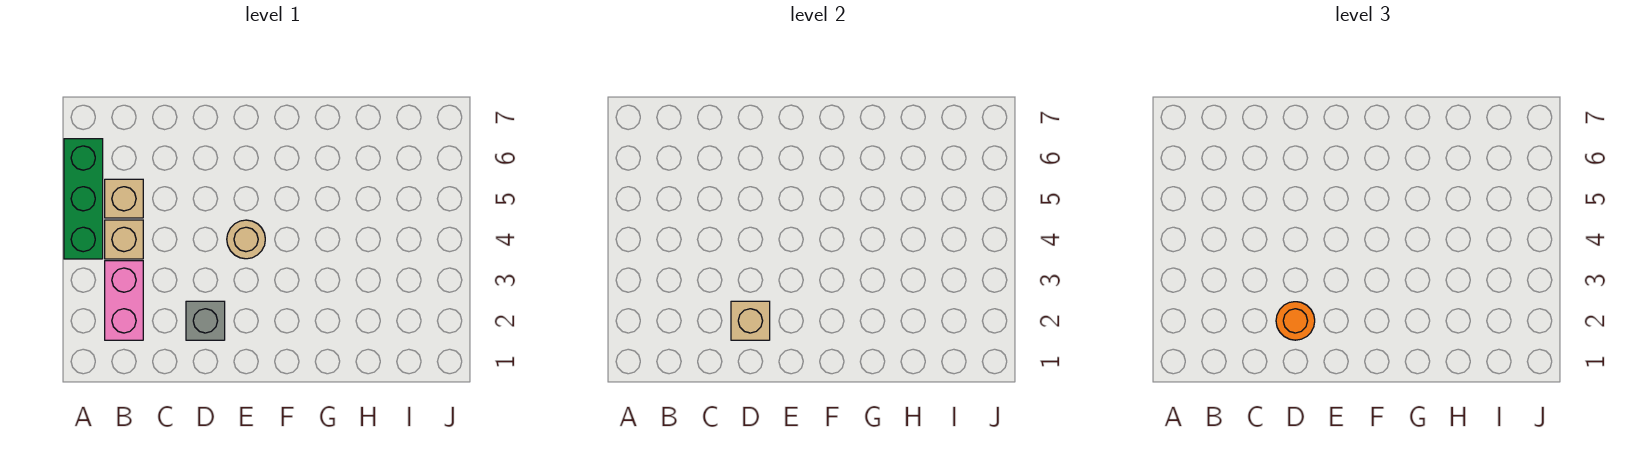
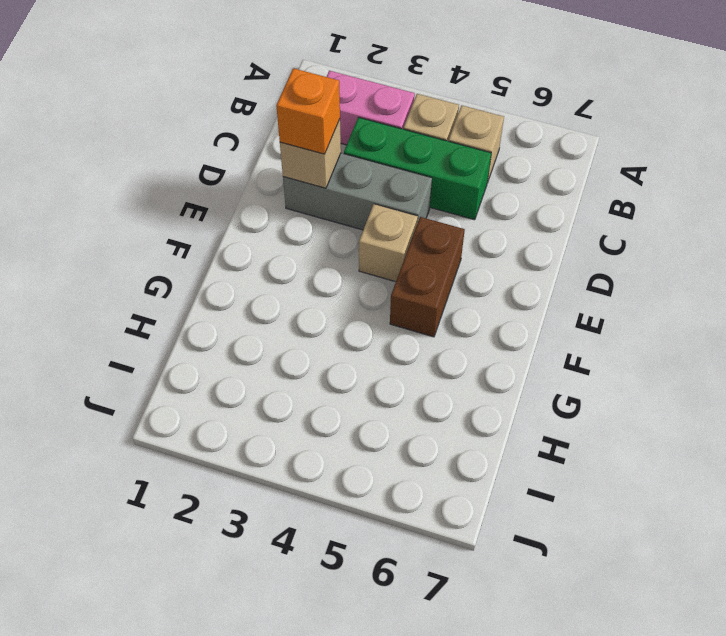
green brick A4:A6 level 1 -> green brick C3:C5 level 1
grey brick D2 level 1 -> grey brick D2:D4 level 1
orange round brick D2 level 3 -> orange brick D2 level 3
tan round brick E4 level 1 -> tan brick E4 level 1
none -> brown brick E5:F5 level 1

